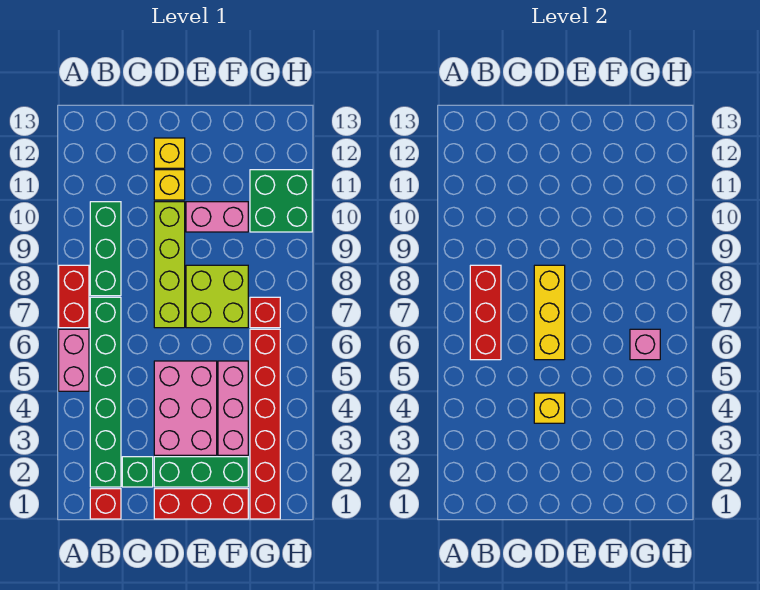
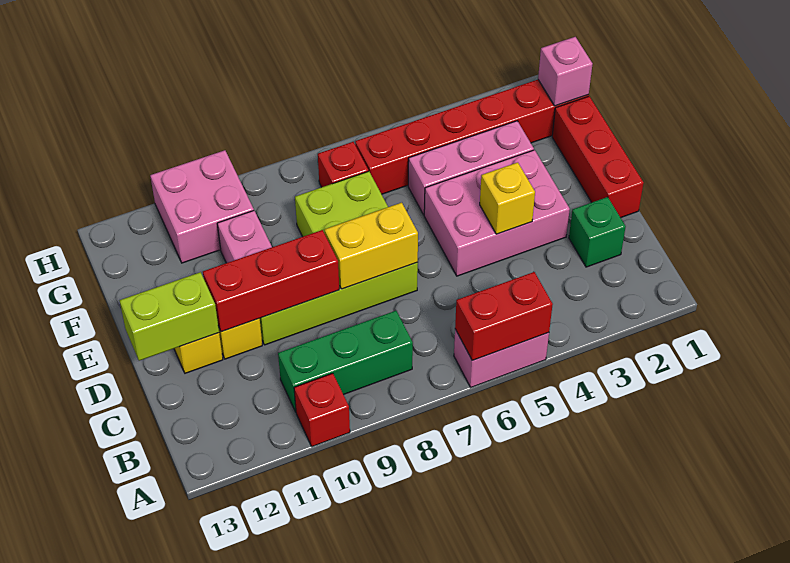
red brick A7:A8 level 1 -> red brick A5:A6 level 2
red brick B1 level 1 -> red brick A10 level 1
green brick B2:B7 level 1 -> none
red brick B6:B8 level 2 -> red brick D9:D11 level 2
green brick D2:F2 level 1 -> none
yellow brick D6:D8 level 2 -> yellow brick D7:D8 level 2
none -> lime brick D12:D13 level 2
pink brick G6 level 2 -> pink brick G1 level 2
green brick G10:H11 level 1 -> pink brick G10:H11 level 1

